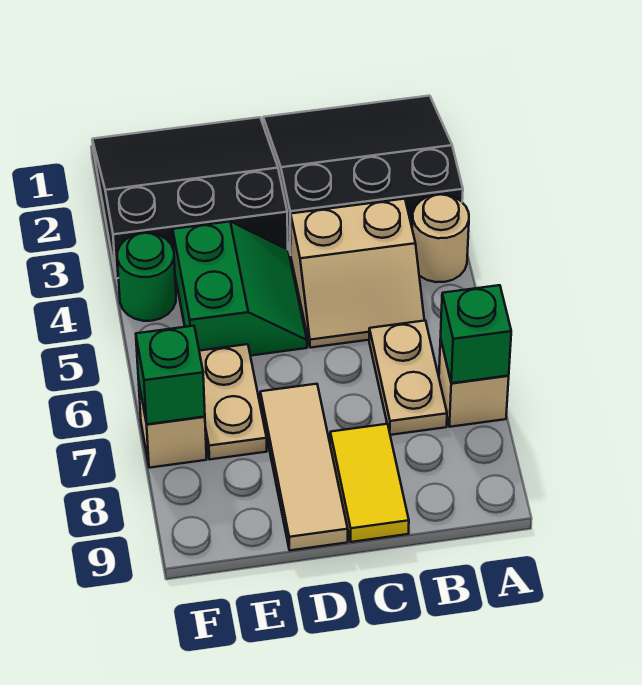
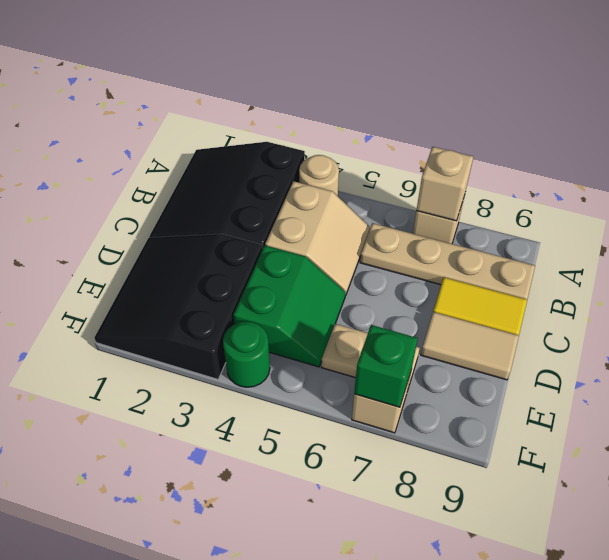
green brick A7 level 2 -> tan brick A7 level 2
tan plate B6:B7 level 1 -> tan plate B6:B9 level 1
green slope D4:E5 level 1 top E -> green slope D4:E5 level 1 top 4
tan tile D7:D9 level 1 -> tan tile D8:D9 level 1

